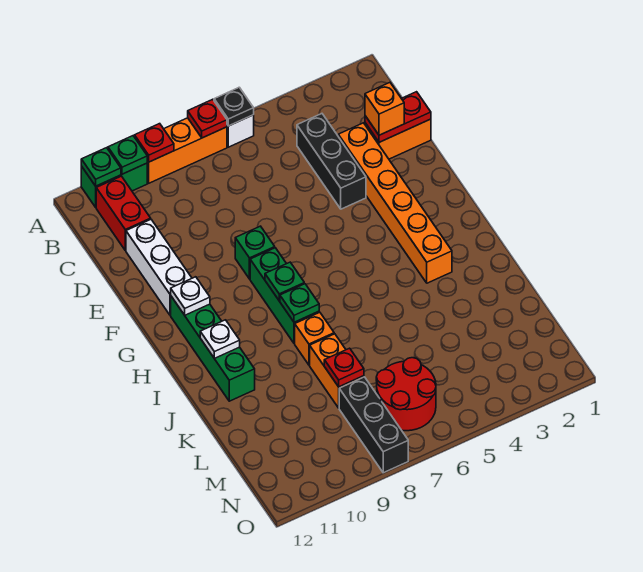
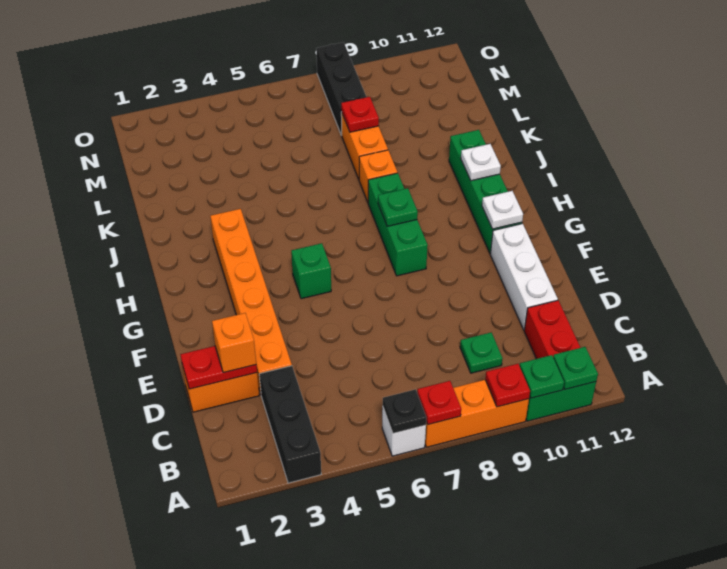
black brick C4:E4 level 1 -> black brick A3:C3 level 1
green brick F8 level 1 -> green brick G5 level 1
green plate I8 level 2 -> green plate C9 level 1
red round brick M6:N7 level 1 -> none

